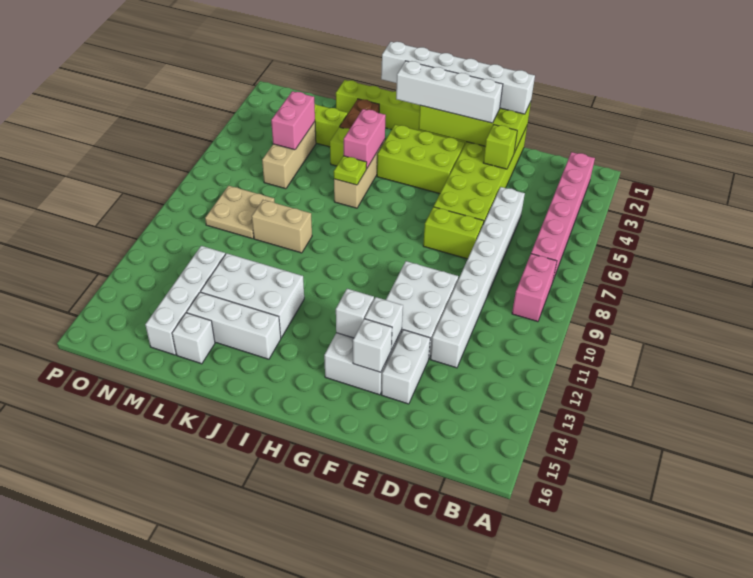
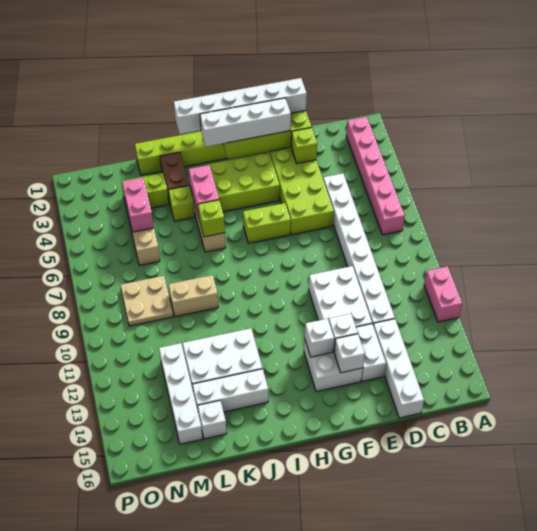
pink brick B8:B9 level 1 -> pink brick A11:A12 level 1
none -> white brick D13:D16 level 1
lime brick E7:F7 level 1 -> lime brick G6:H6 level 1
lime plate J6 level 2 -> lime brick J6 level 2

